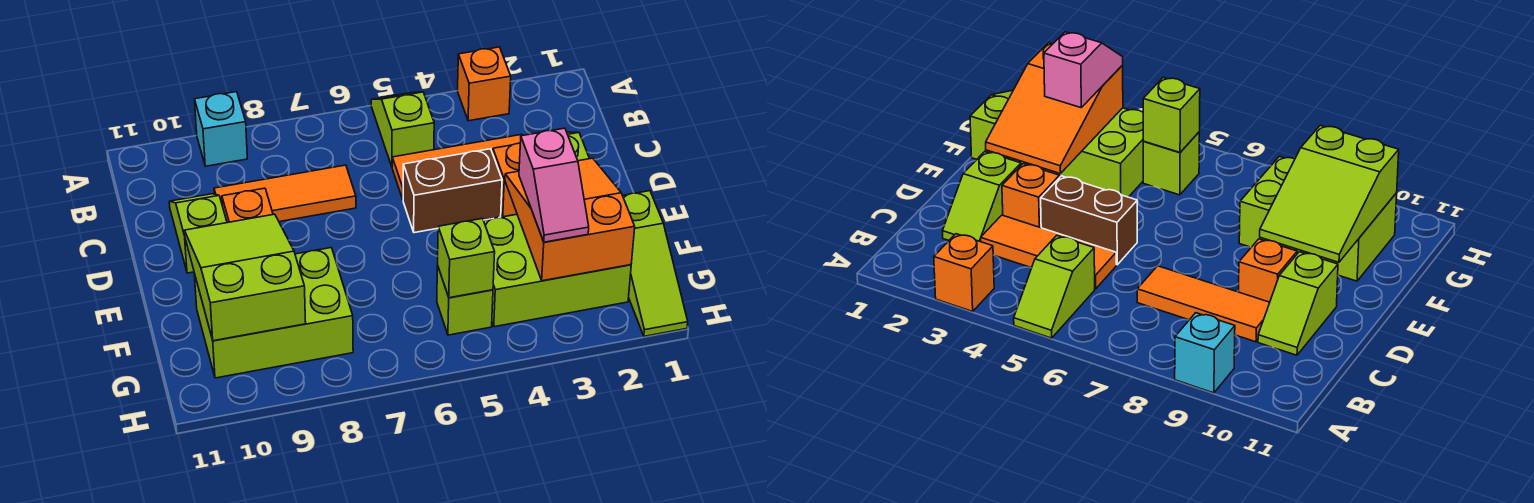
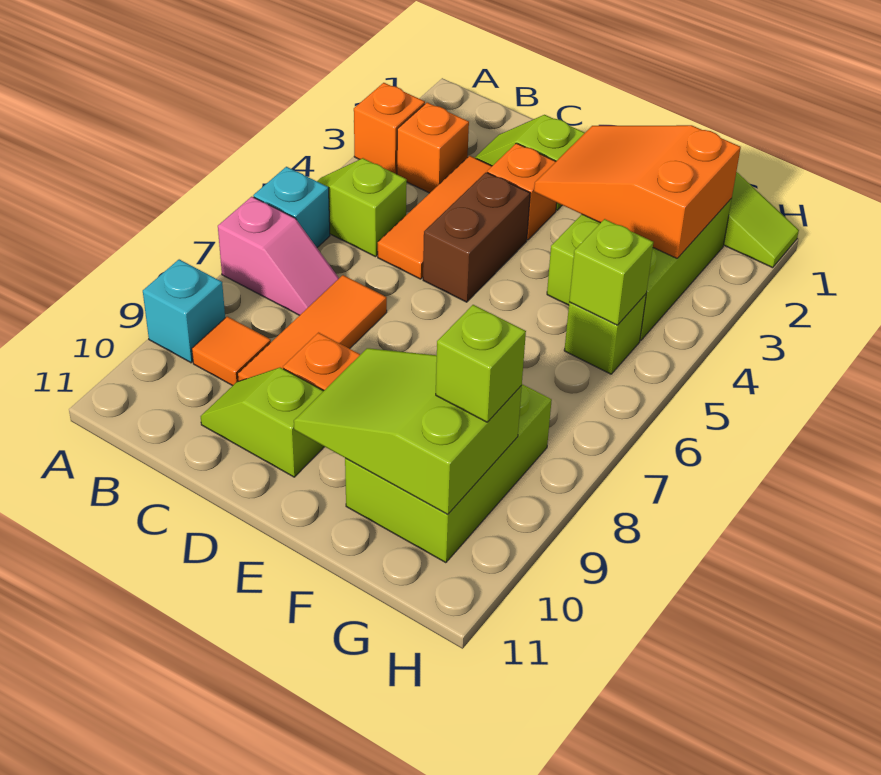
none -> cyan brick A6 level 1
none -> orange brick B3 level 1
none -> orange tile B9 level 1
pink slope F3:G3 level 3 top F -> pink slope A7:B7 level 1 top A
none -> lime brick G9 level 3

